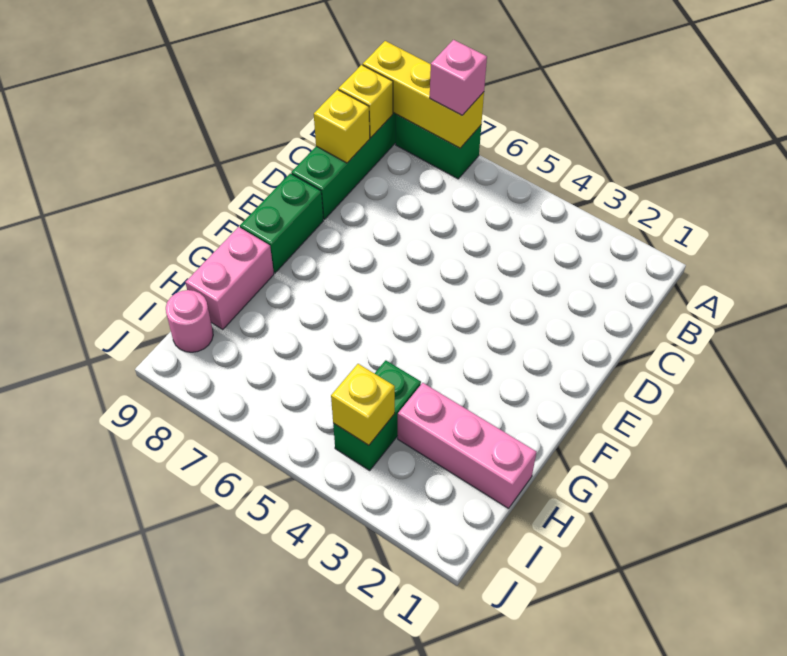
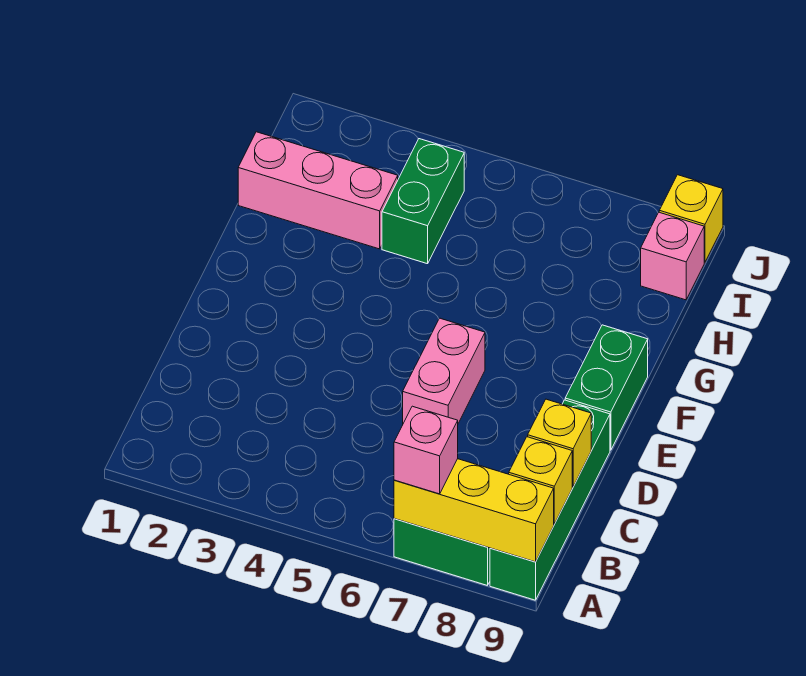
pink brick G9:H9 level 1 -> pink brick D6:E6 level 1
yellow brick I4 level 2 -> yellow brick J9 level 1
pink round brick I9 level 1 -> pink brick I9 level 1

